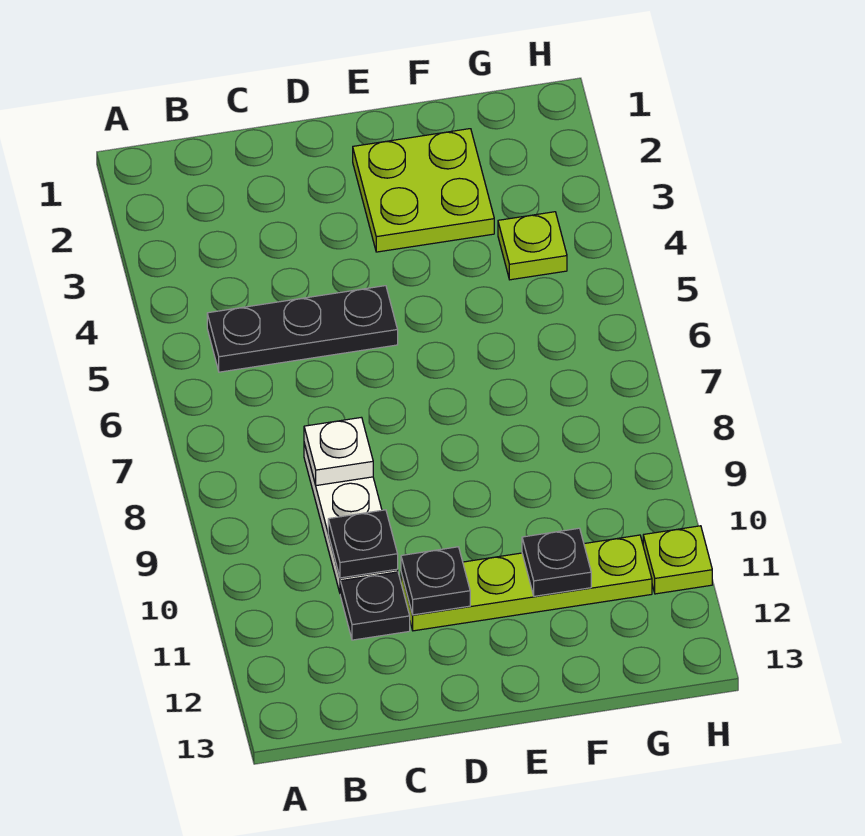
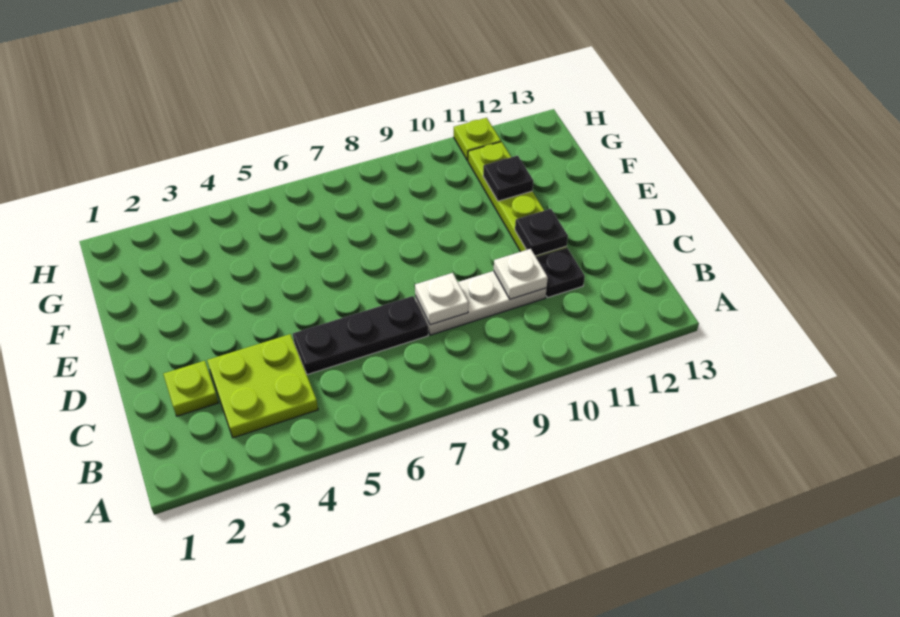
black plate B5:D5 level 1 -> black plate C5:C7 level 1
black plate C10 level 2 -> white plate C10 level 2
lime plate E2:F3 level 1 -> lime plate B3:C4 level 1
lime plate G4 level 1 -> lime plate C2 level 1

